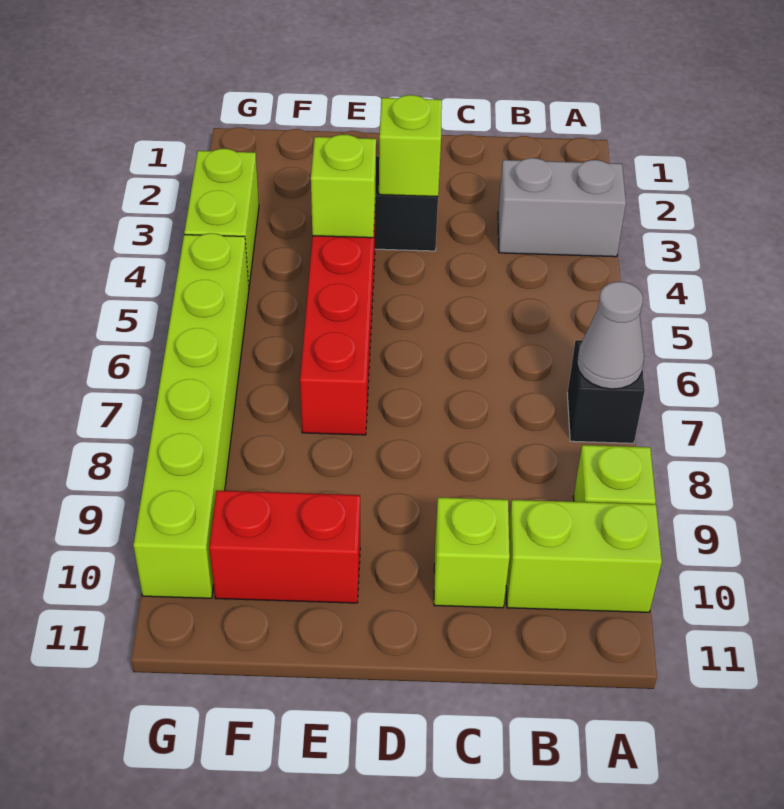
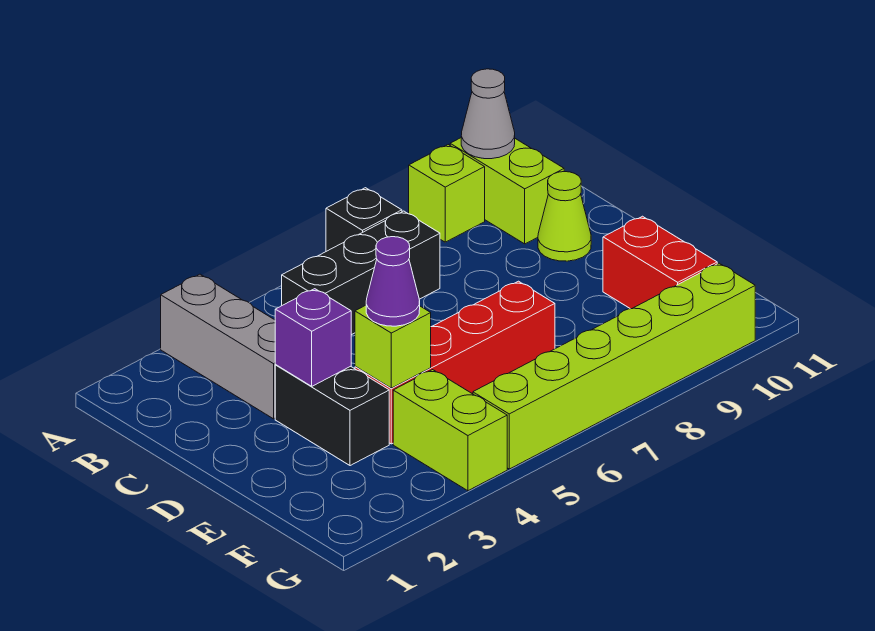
grey brick A3:B3 level 1 -> grey brick A3:C3 level 1
grey cone A7 level 2 -> grey cone A10 level 2
none -> black brick B5:B7 level 1
lime brick C10 level 1 -> lime cone C10 level 1
lime brick D3 level 2 -> purple brick D3 level 2
none -> purple cone E4 level 3
lime brick G3:G4 level 1 -> lime brick F4:G4 level 1

